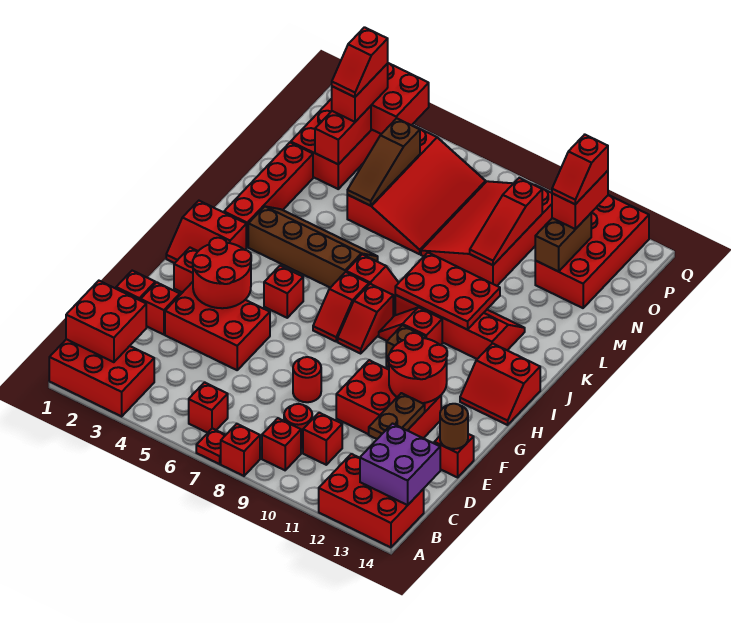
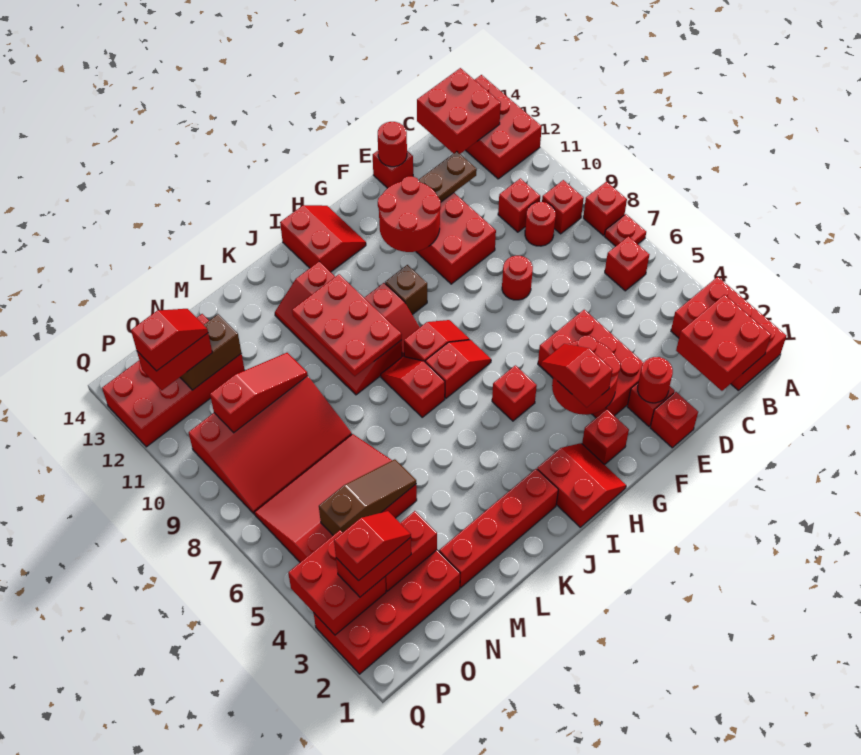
purple brick B13:C14 level 2 -> red brick B13:C14 level 2
none -> red round brick E2 level 2
brown round brick E14 level 2 -> red round brick E14 level 2
none -> red slope G3:G4 level 3 top 3
brown slope J3:K6 level 1 top J -> none

